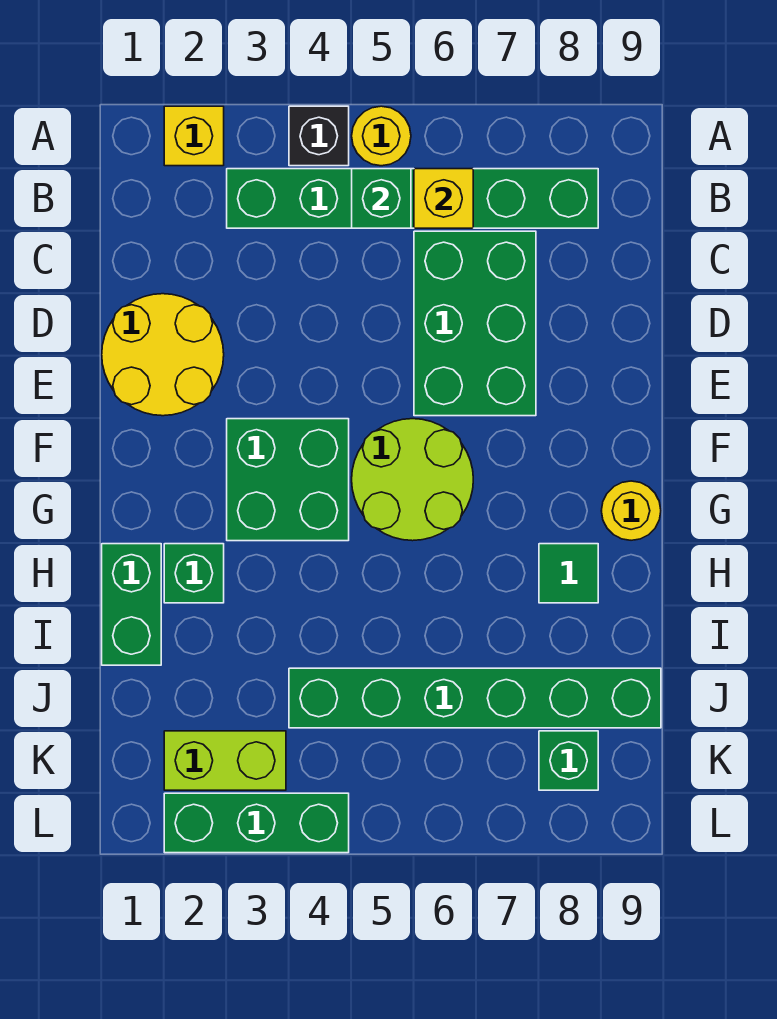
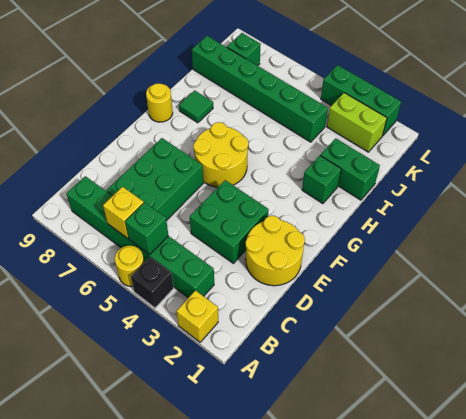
green brick F3:G4 level 1 -> green brick D3:E4 level 1
lime round brick F5:G6 level 1 -> yellow round brick F5:G6 level 1
green brick H1:I1 level 1 -> green brick I1:I2 level 1

